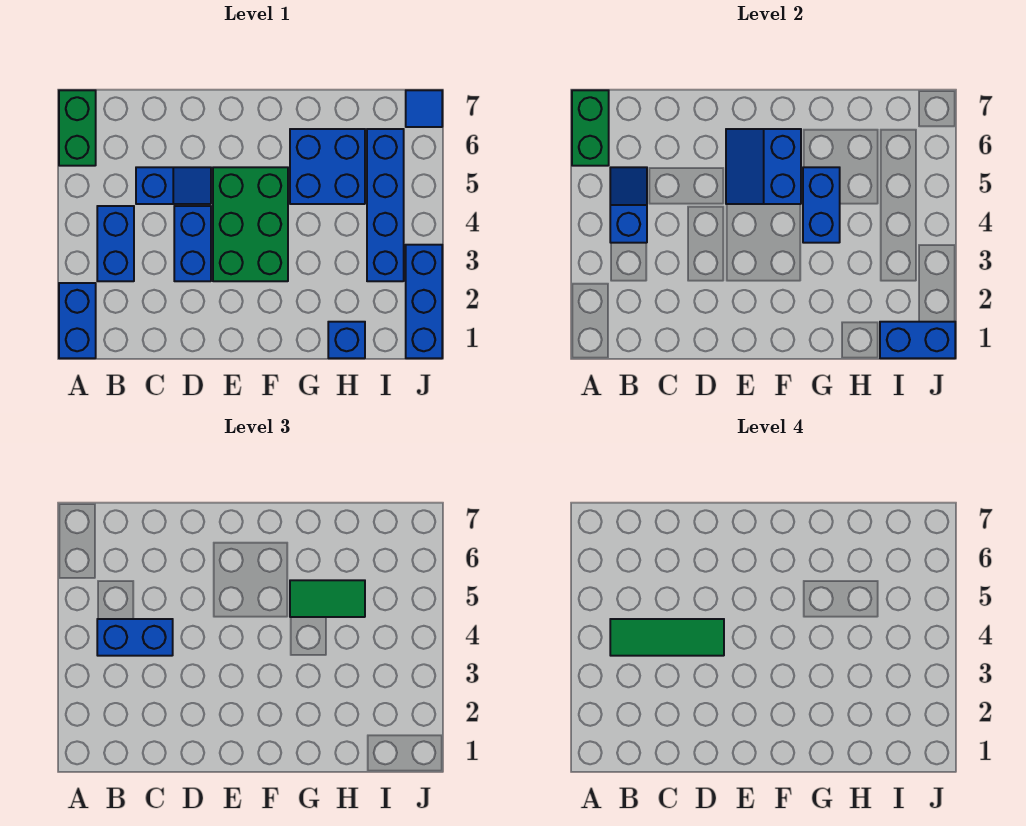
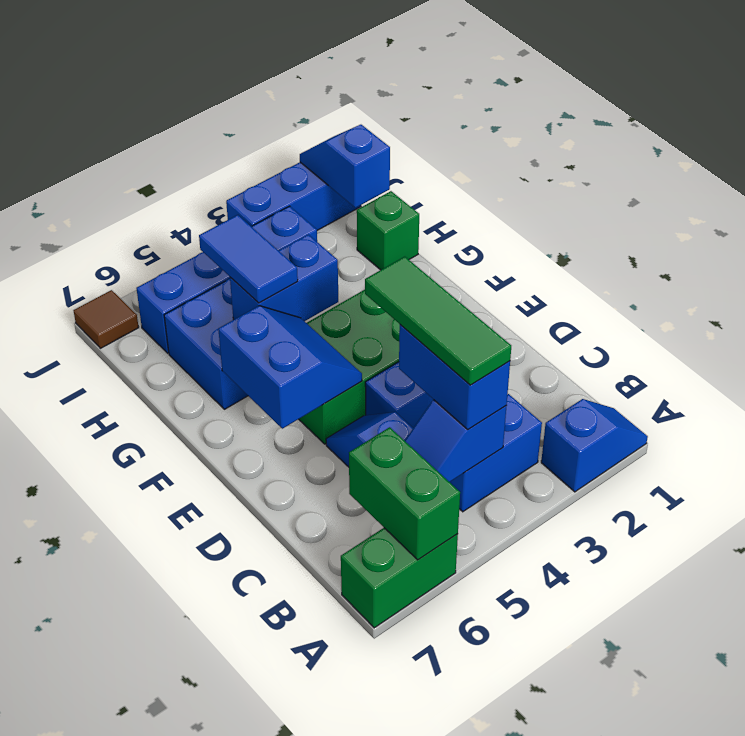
blue brick A1:A2 level 1 -> blue slope A1:A2 level 1 top 2
green brick A6:A7 level 2 -> green brick A6:B6 level 2
blue slope E5:F6 level 2 top F -> blue slope E5:F6 level 2 top 6
green tile G5:H5 level 3 -> blue tile G5:H5 level 3
blue brick H1 level 1 -> green brick H1 level 1
blue brick I1:J1 level 2 -> blue slope I1:J1 level 2 top I
blue tile J7 level 1 -> brown tile J7 level 1

